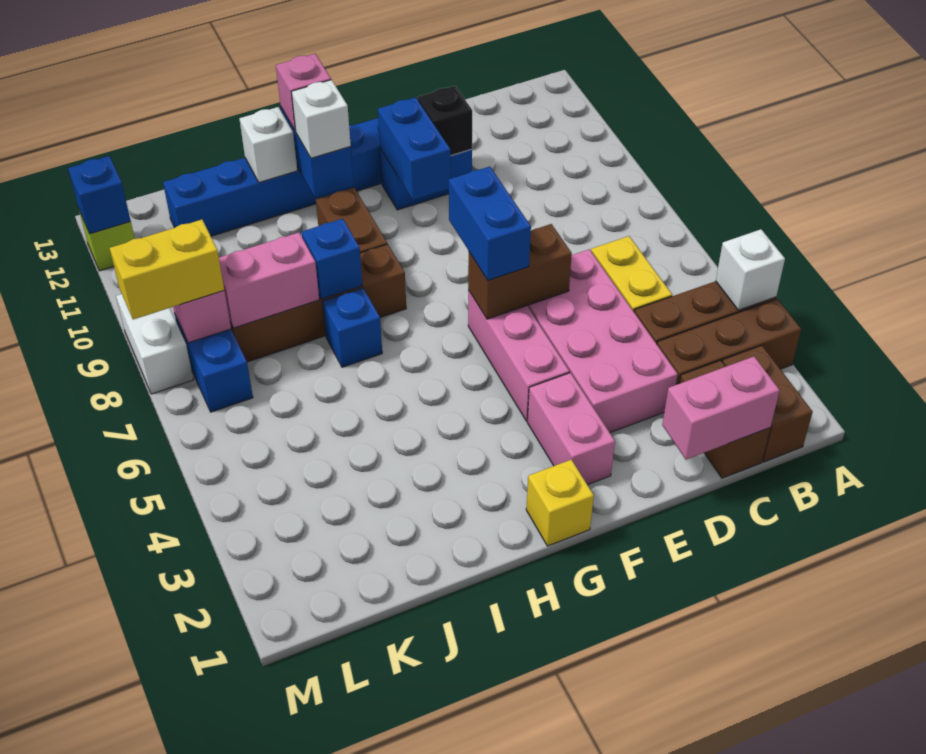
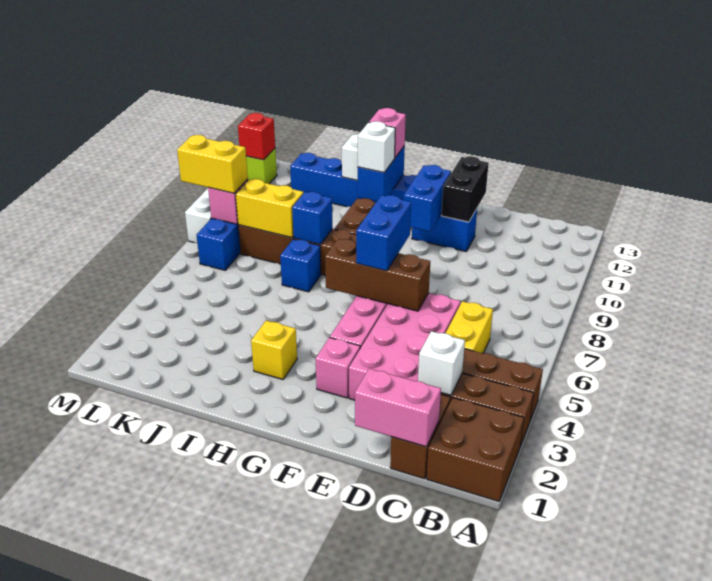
white brick A4 level 2 -> white brick C3 level 2
brown brick B1:B2 level 1 -> brown brick A1:B2 level 1
brown brick E6:F6 level 2 -> brown brick E6:G6 level 2
black brick E11 level 2 -> black brick E11:E12 level 2
pink brick F2:F3 level 1 -> pink brick F3 level 1
yellow brick G1 level 1 -> yellow brick H3 level 1
pink brick J8:K8 level 2 -> yellow brick J8:K8 level 2
blue brick M12 level 2 -> red brick M12 level 2

